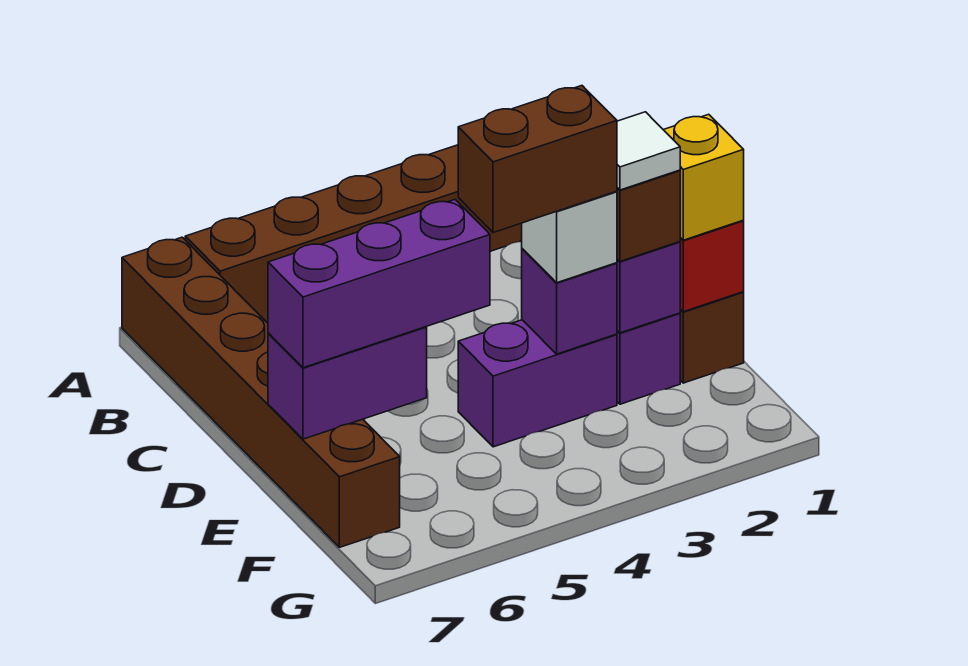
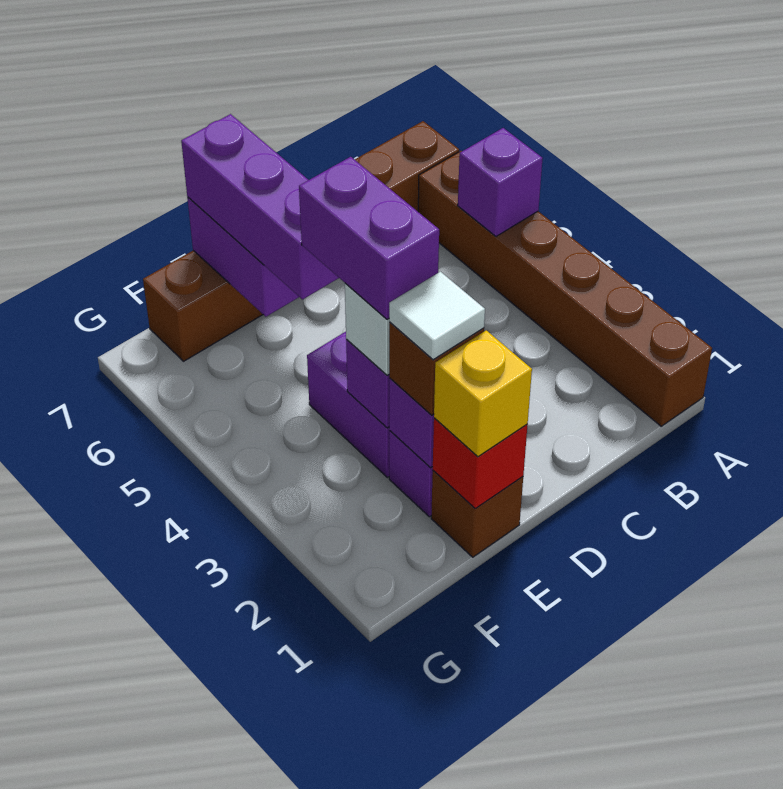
none -> purple brick A5 level 2
brown brick E3:E4 level 4 -> purple brick E3:E4 level 4

